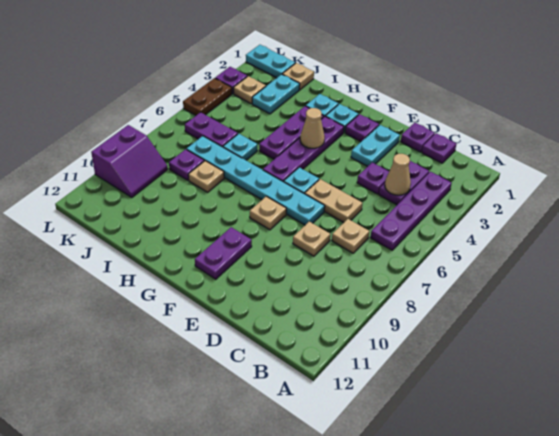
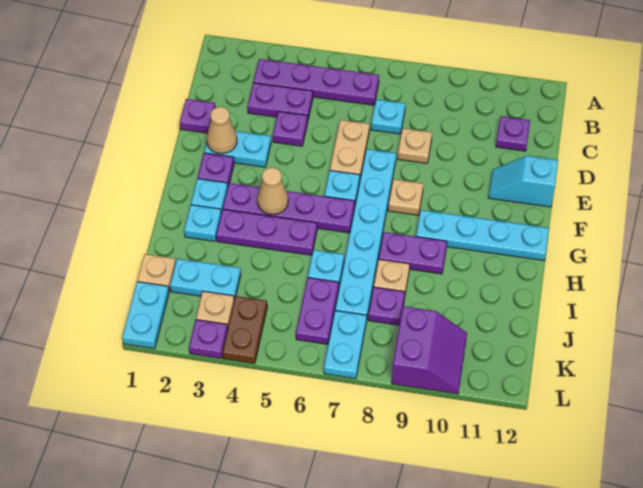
purple plate C1 level 1 -> purple plate C11 level 1
tan cone C4 level 2 -> tan cone E2 level 2
tan plate C7 level 1 -> cyan plate C7 level 1
none -> cyan slope E11:E12 level 1 top 12
purple plate F10:F11 level 1 -> purple plate H8:H9 level 1
none -> cyan plate G9:G12 level 1
none -> cyan plate K7:L7 level 1
purple slope K9:L10 level 1 top L -> purple slope K9:L10 level 1 top 9
brown plate L4:L5 level 1 -> brown plate K4:L4 level 1

